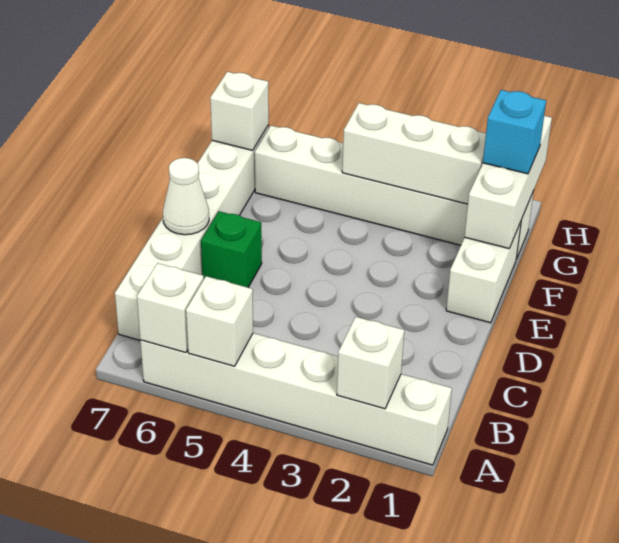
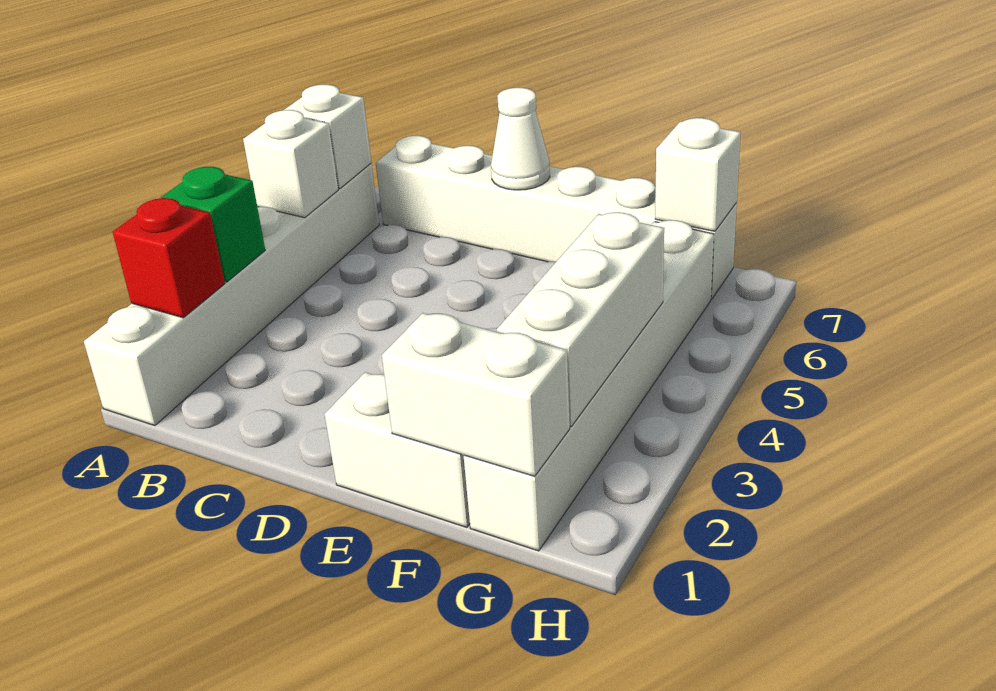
white brick A2 level 2 -> red brick A2 level 2
green brick D6 level 1 -> green brick A3 level 2
white brick F1:H1 level 2 -> white brick F1:G1 level 2
cyan brick G1 level 3 -> none

